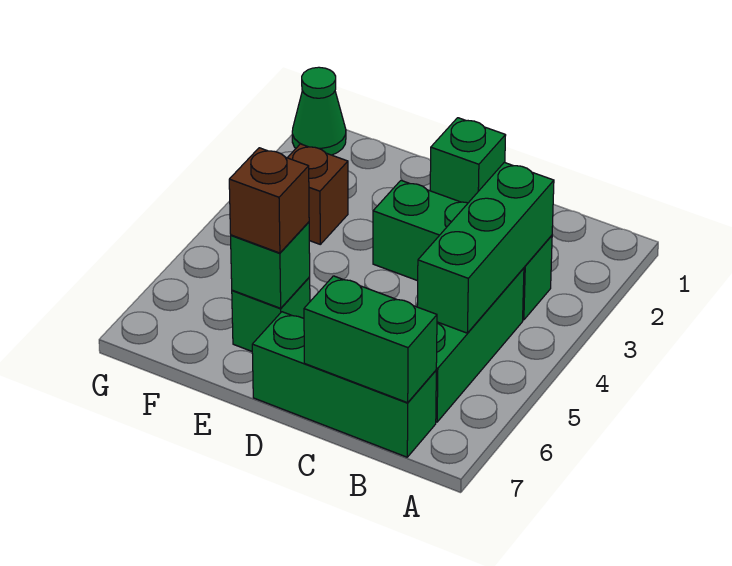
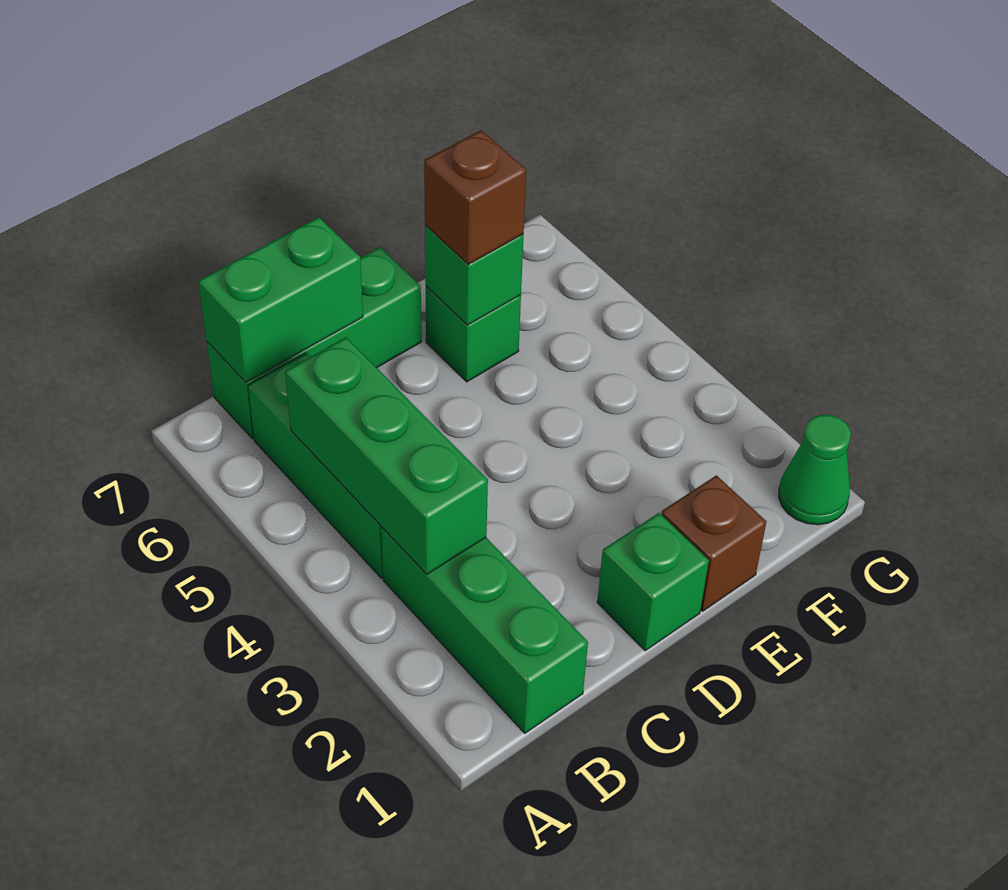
green brick B3:D3 level 1 -> green brick B1:B3 level 1
brown brick F3 level 1 -> brown brick E1 level 1

